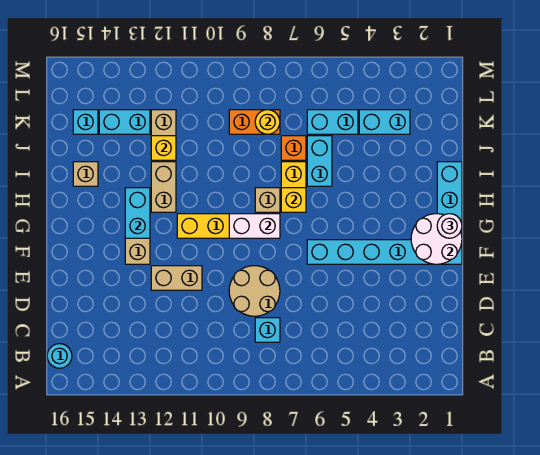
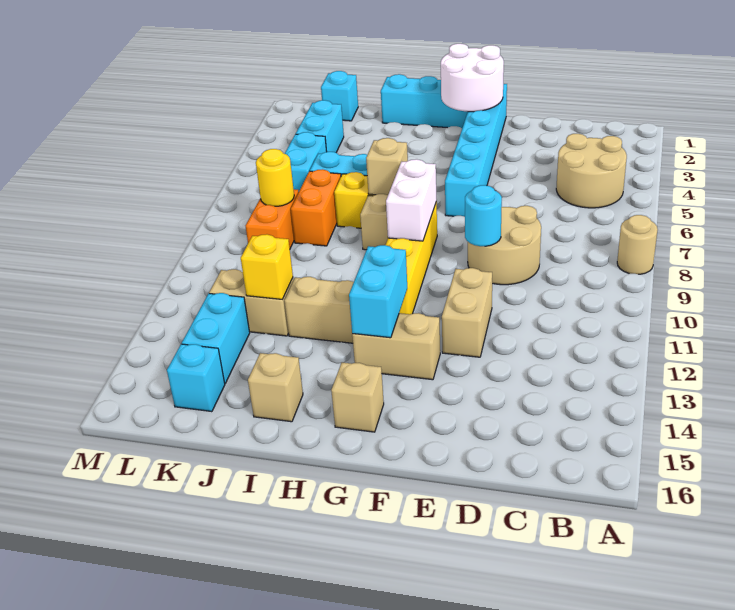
none -> tan round brick A8 level 1
none -> tan round brick B4:C5 level 1
cyan round brick B16 level 1 -> cyan round brick E9 level 2
cyan brick C8 level 1 -> cyan brick K1 level 1
white round brick G1 level 3 -> none
cyan brick G13:H13 level 2 -> cyan brick G12:G13 level 2
none -> tan brick G15 level 1
yellow brick H7 level 2 -> tan brick H7 level 2
orange brick J7 level 1 -> orange brick J7:J8 level 1

